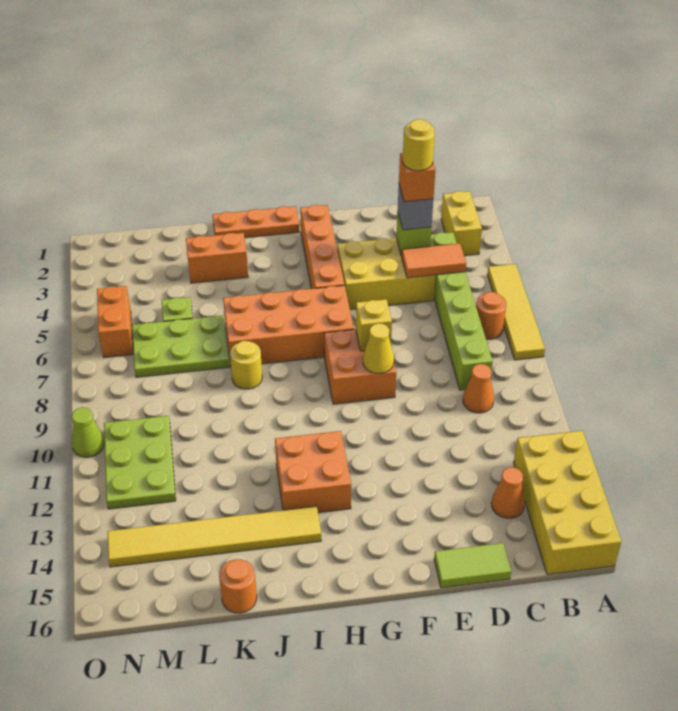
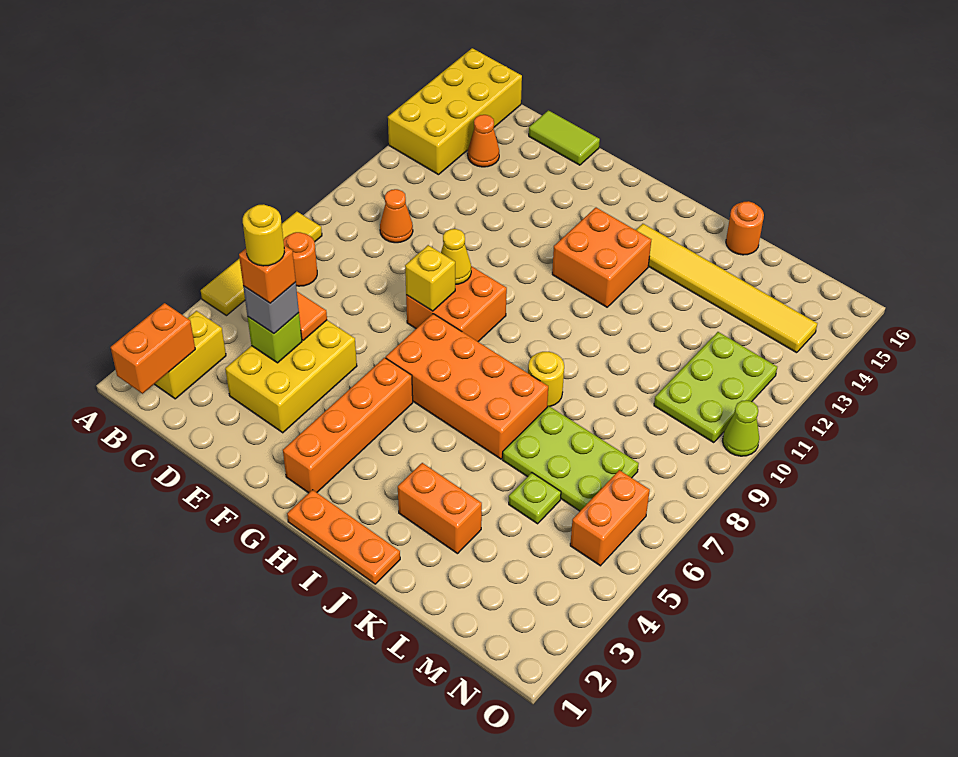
none -> orange brick B1:B2 level 2
lime brick C4:C9 level 1 -> none
yellow brick D4:F5 level 1 -> yellow brick D3:E5 level 1

